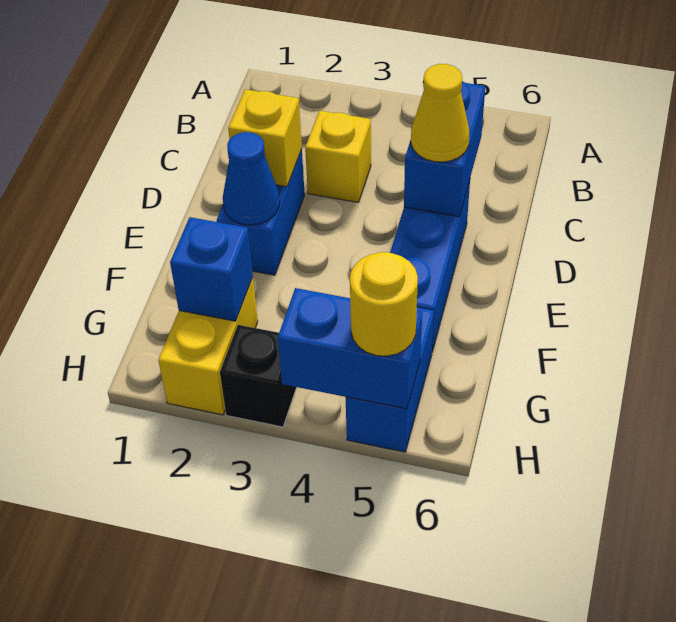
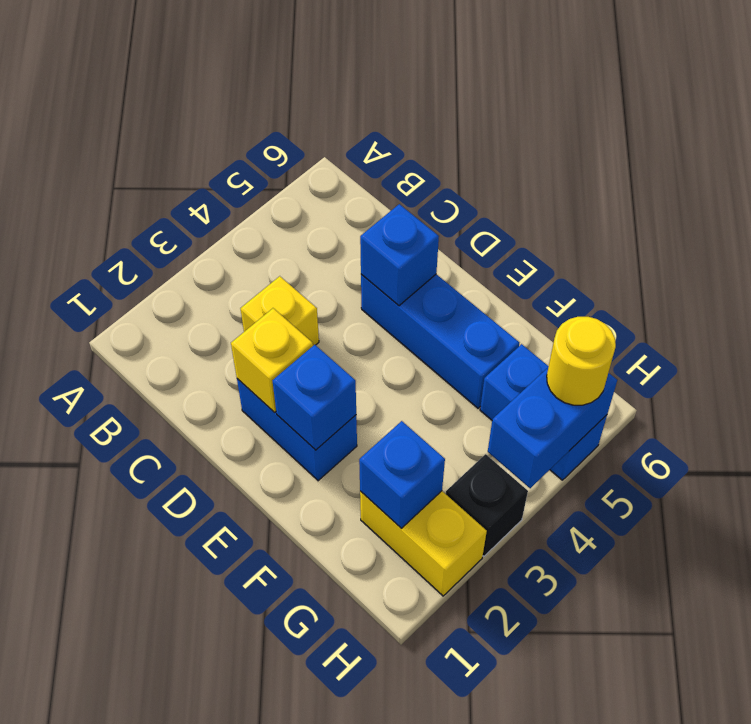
blue brick C5:D5 level 2 -> blue brick D5 level 2
yellow cone D5 level 3 -> none
blue cone E2 level 2 -> blue brick E2 level 2

